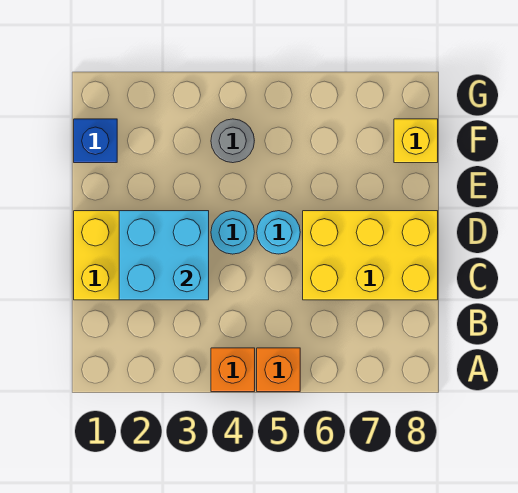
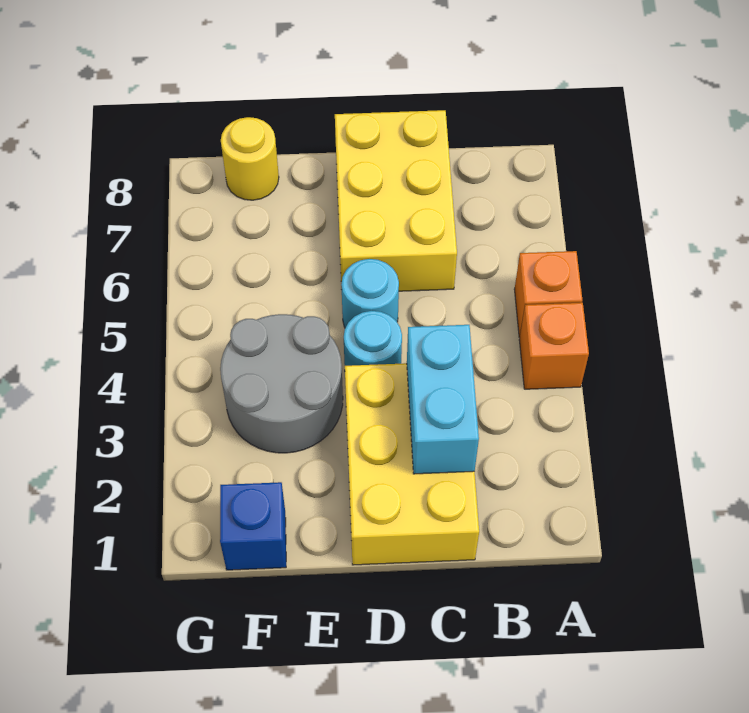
cyan brick C2:D3 level 2 -> cyan brick C2:C3 level 2
grey round brick F4 level 1 -> grey round brick E3:F4 level 1
yellow brick F8 level 1 -> yellow round brick F8 level 1

